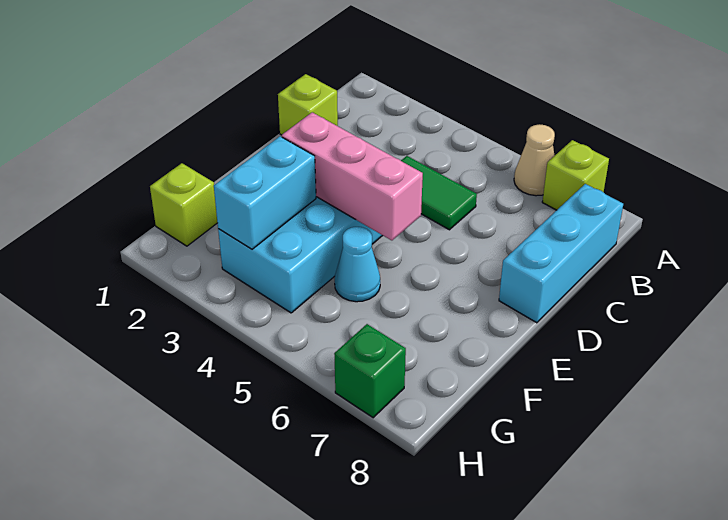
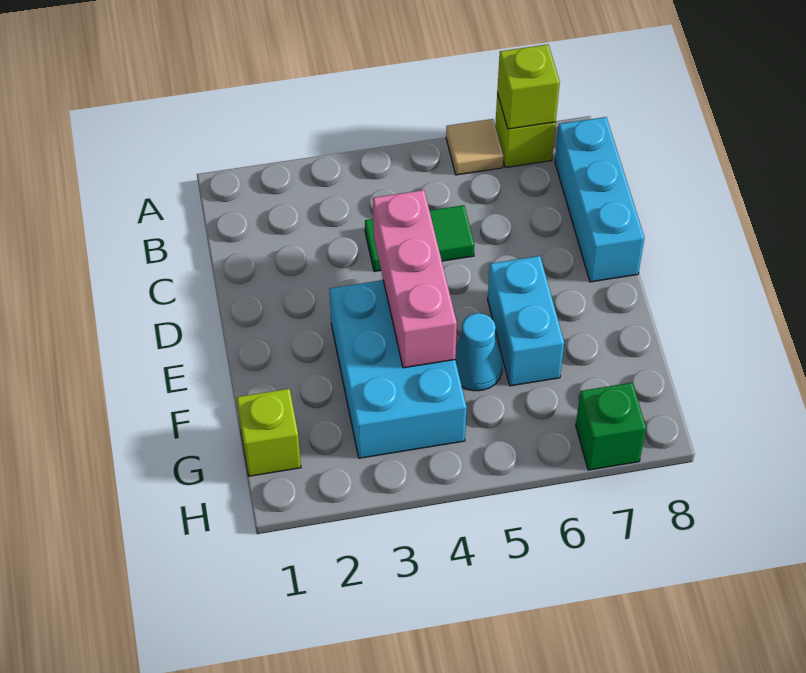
tan cone A6 level 1 -> tan tile A6 level 1
lime brick C1 level 1 -> lime brick A7 level 2
pink brick E3:E5 level 2 -> pink brick D4:F4 level 2
cyan brick F3:G3 level 2 -> cyan brick E6:F6 level 1

